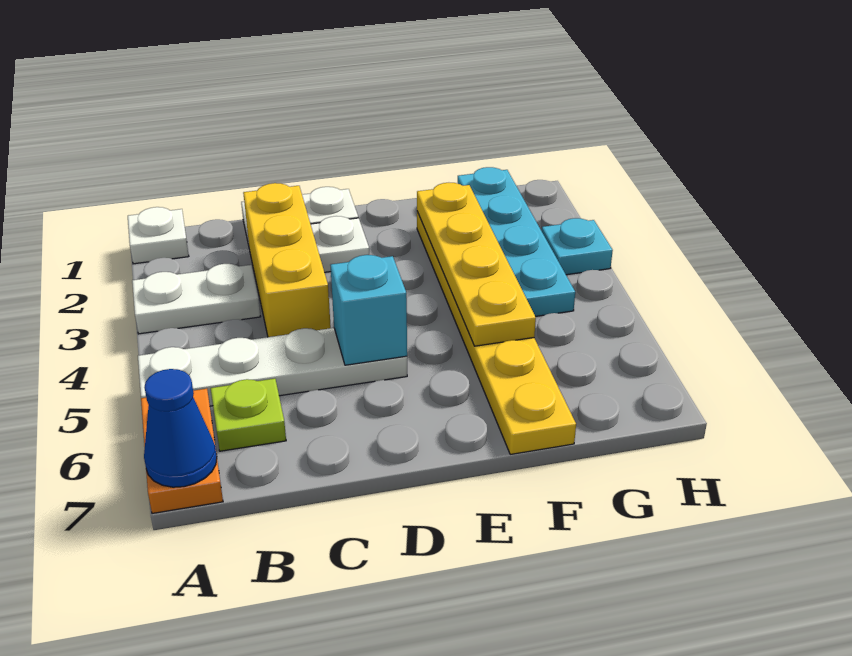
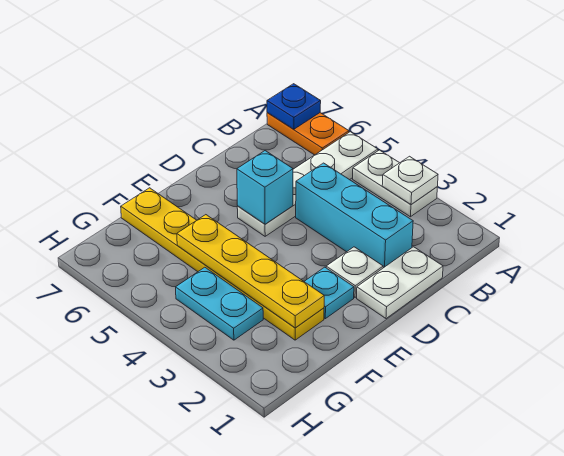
white plate A1 level 1 -> white plate A3 level 2
white plate A3:B3 level 1 -> white plate A3:A4 level 1
blue cone A7 level 2 -> blue plate A7 level 2
lime plate B6 level 1 -> none
yellow brick C2:C4 level 1 -> cyan brick C2:C4 level 1
cyan plate G1:G4 level 1 -> cyan plate G3:G4 level 1
cyan plate H3 level 1 -> cyan plate E2 level 1

